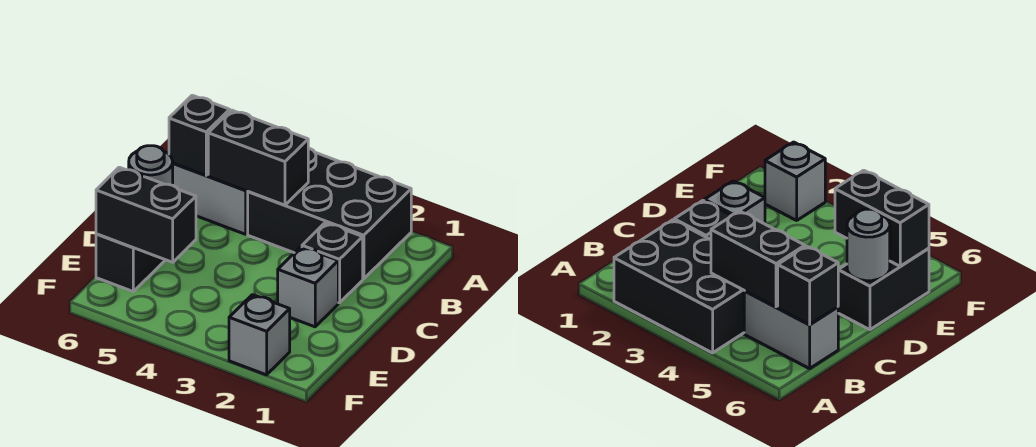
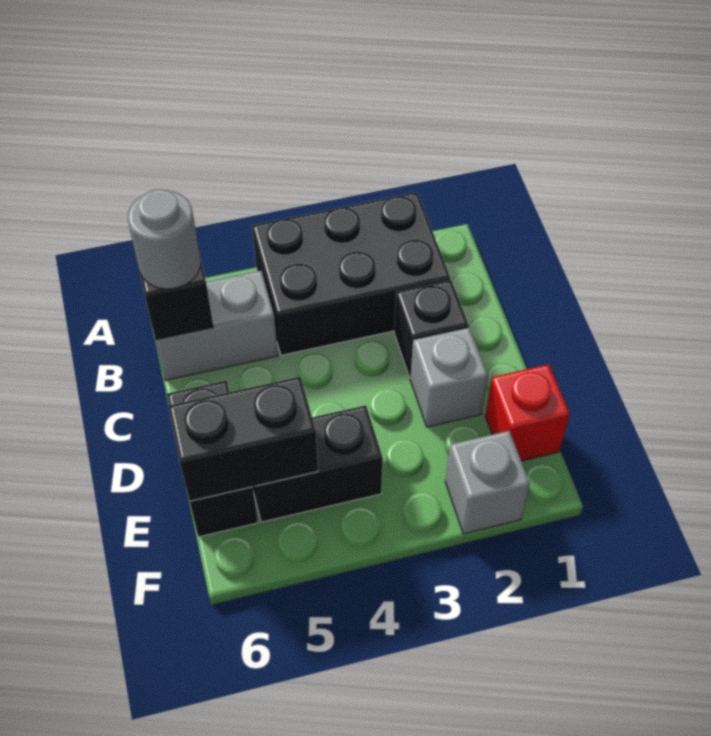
black brick B4:B5 level 2 -> black brick E4:E5 level 1
grey round brick D6 level 2 -> grey round brick B6 level 3
none -> red brick E1 level 1

